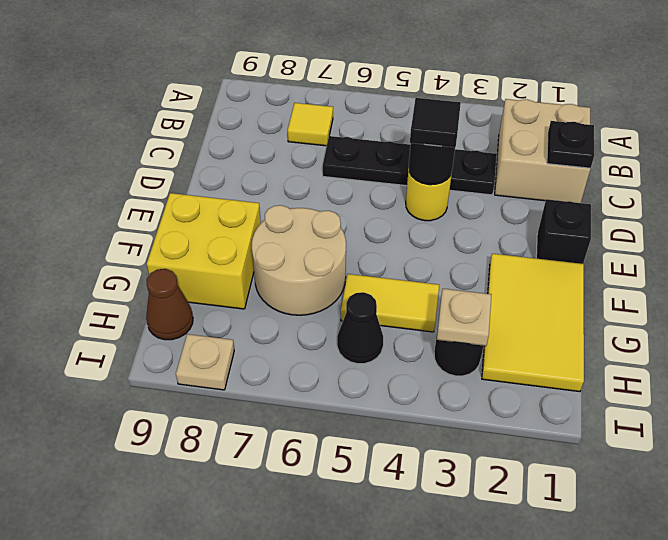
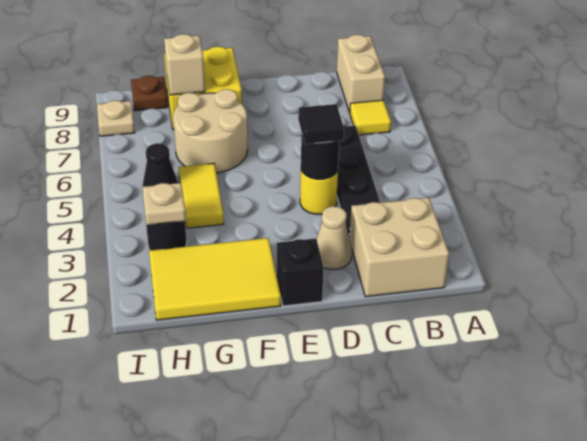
none -> tan brick B8:B9 level 1
black plate C1 level 2 -> none
none -> tan cone D2 level 1
none -> tan brick G8 level 2
brown cone H9 level 1 -> brown plate H9 level 1

